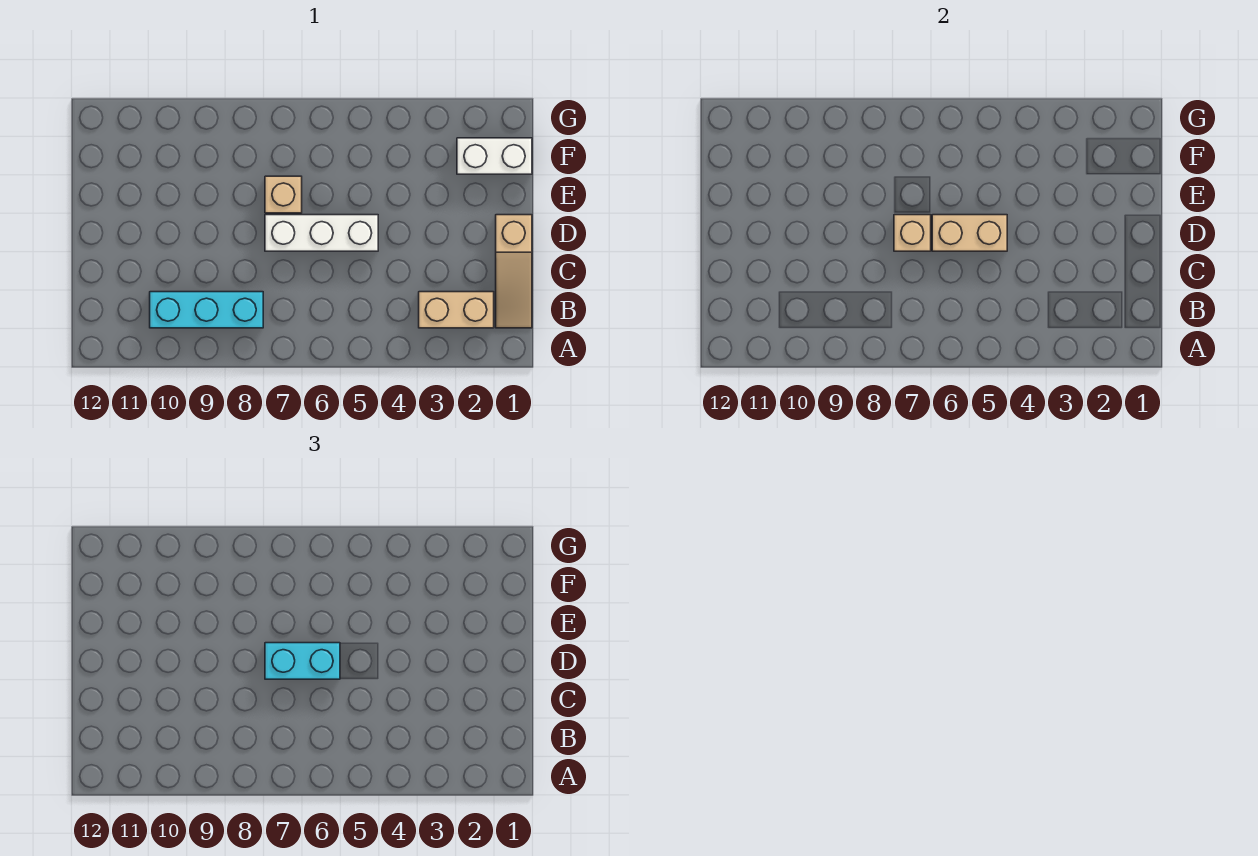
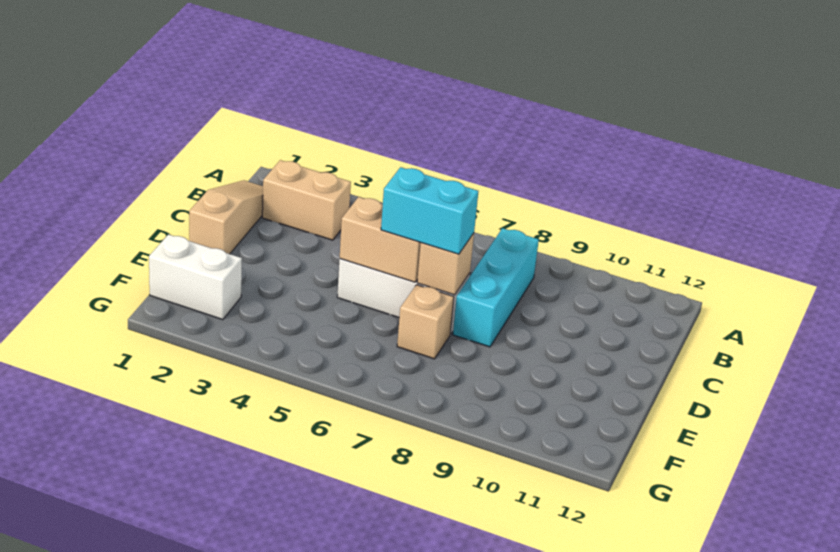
cyan brick B8:B10 level 1 -> cyan brick B8:D8 level 1

